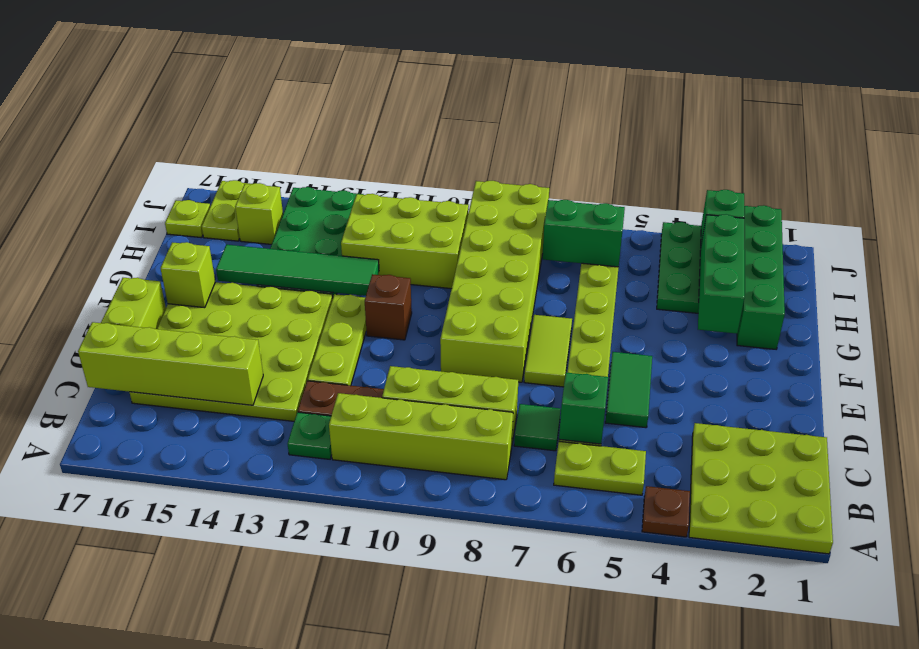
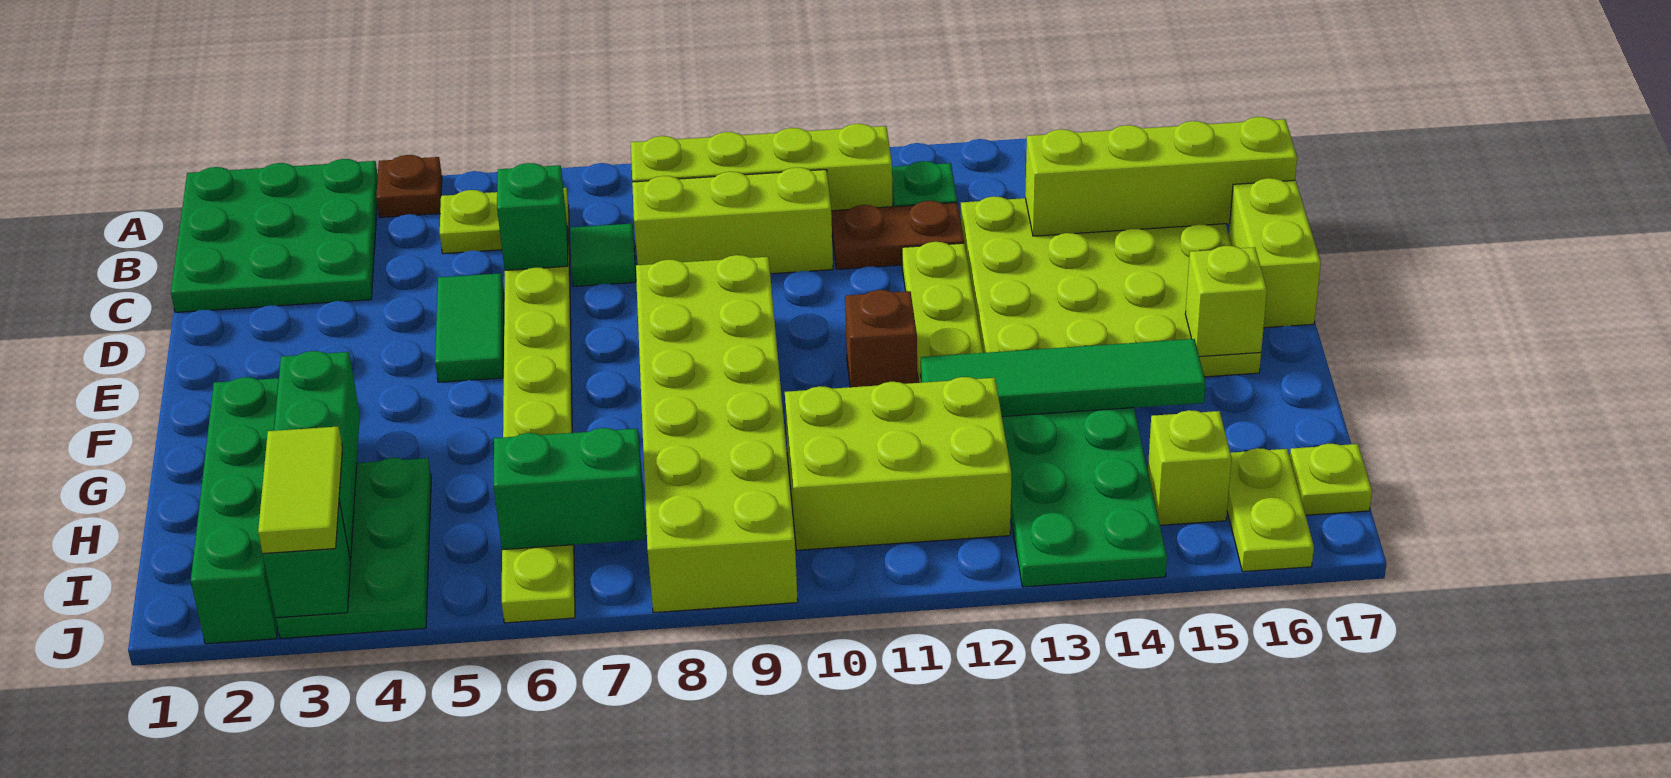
lime plate A1:C3 level 1 -> green plate A1:C3 level 1
lime tile E7:F7 level 1 -> lime tile I3:J3 level 3

